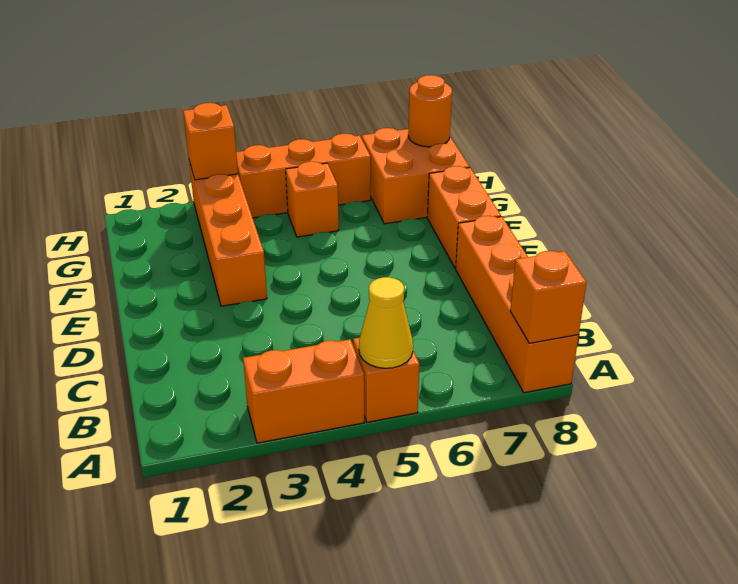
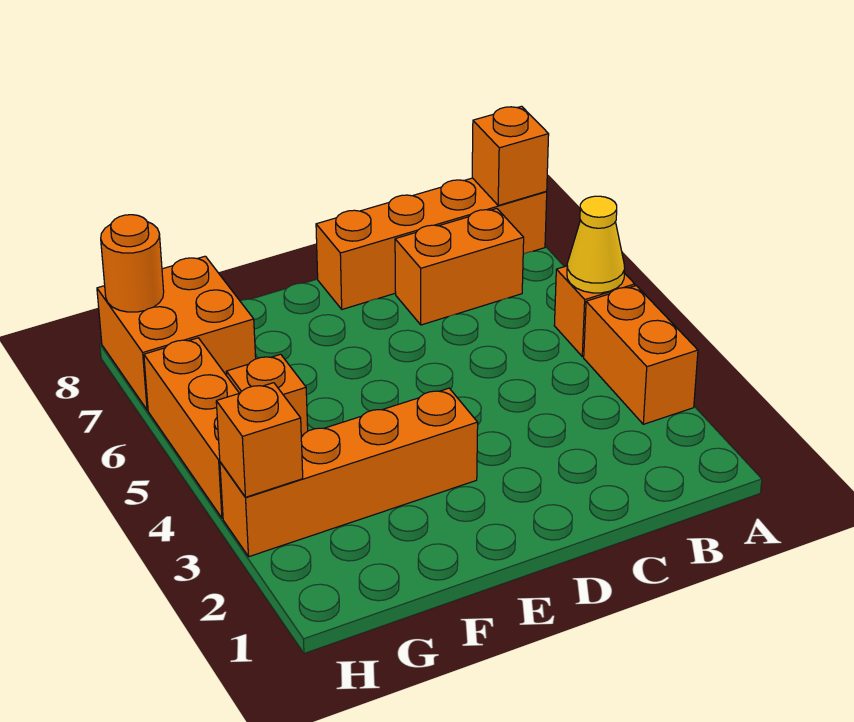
orange brick E8:F8 level 1 -> orange brick B7:C7 level 1

